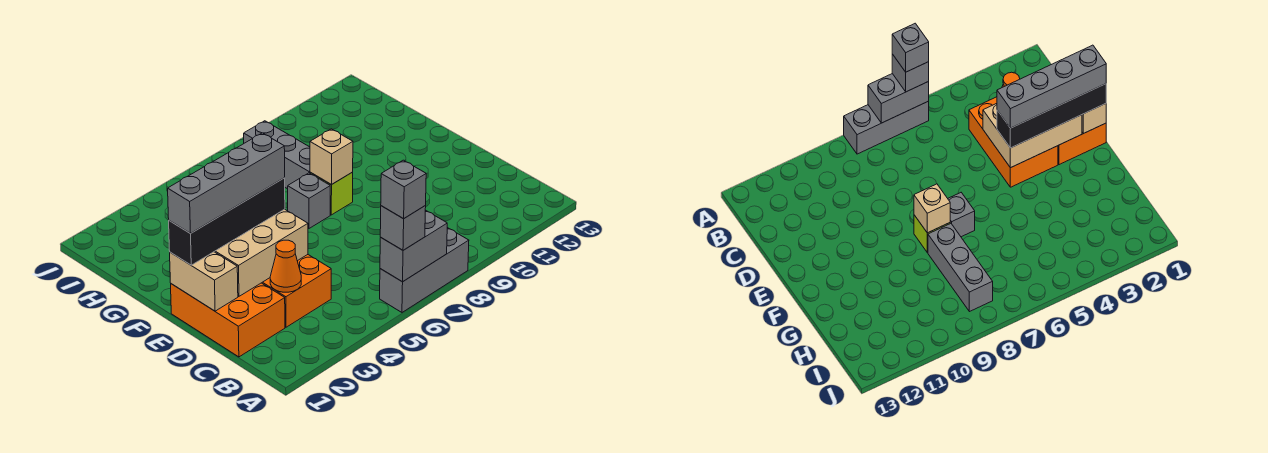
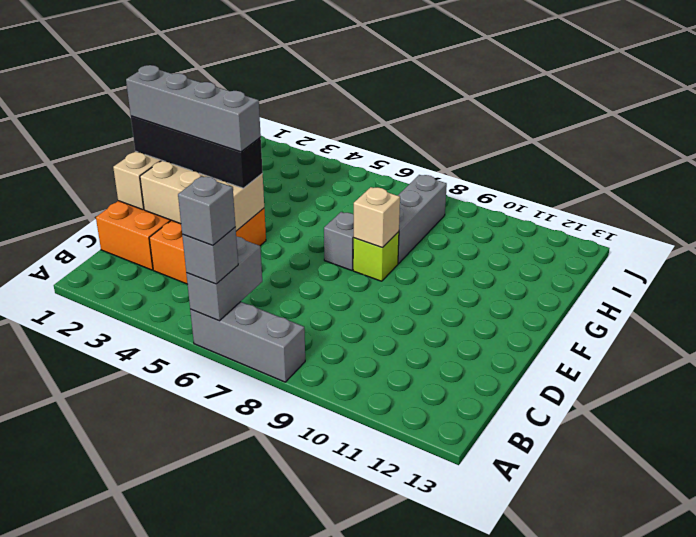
grey brick A6:A7 level 2 -> grey brick A6:B6 level 2
orange cone C3 level 2 -> none

